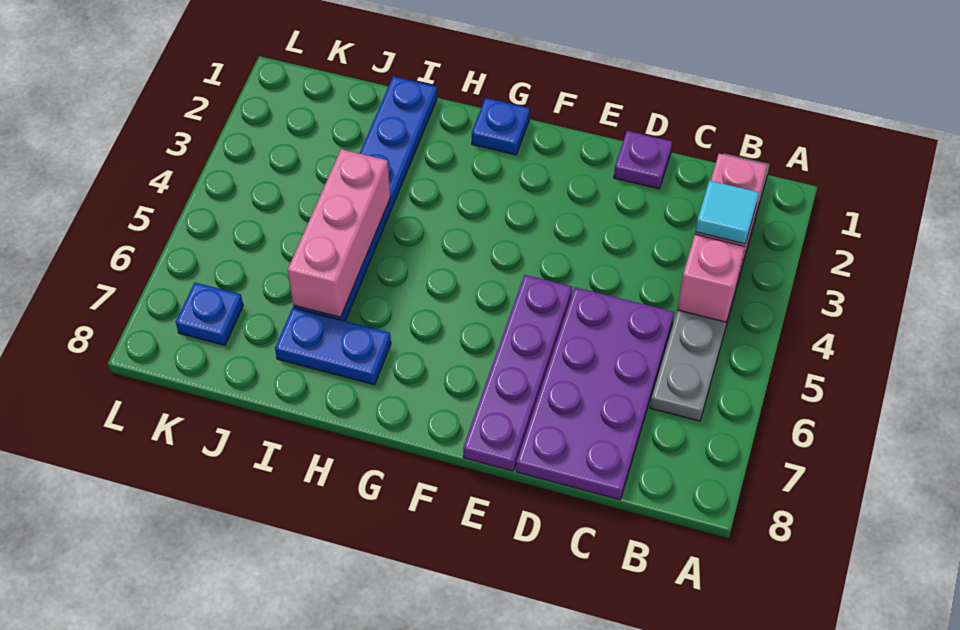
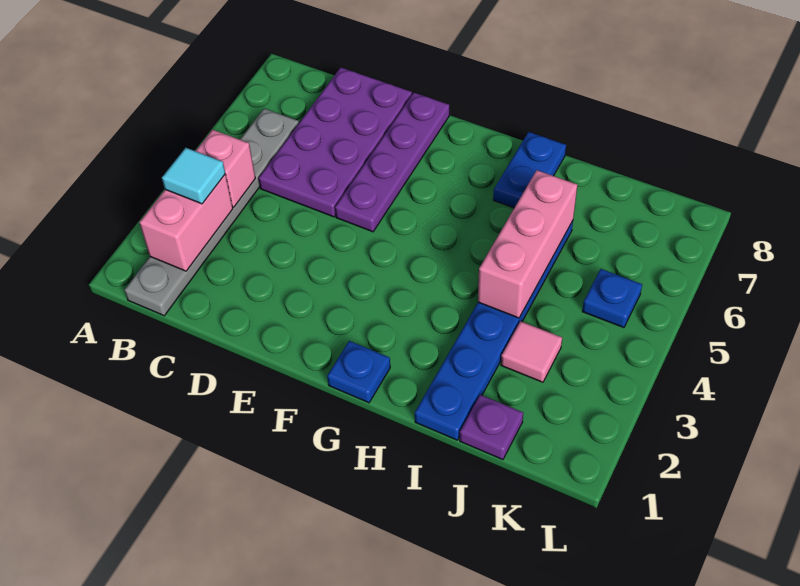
purple plate D1 level 1 -> purple plate J1 level 1
blue plate H7:I7 level 1 -> blue plate H7:H8 level 1
none -> pink tile J3 level 1
blue plate K7 level 1 -> blue plate K5 level 1

